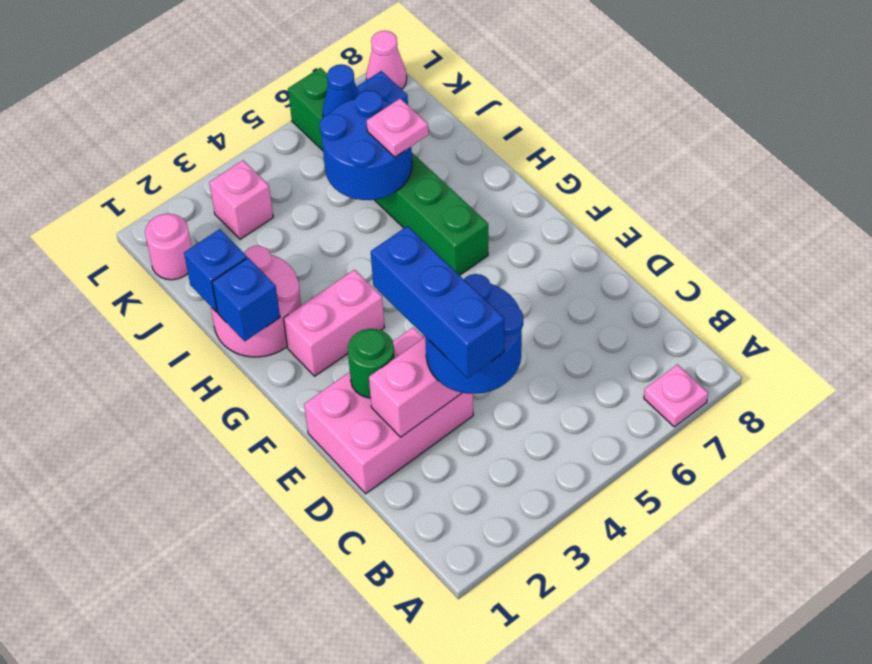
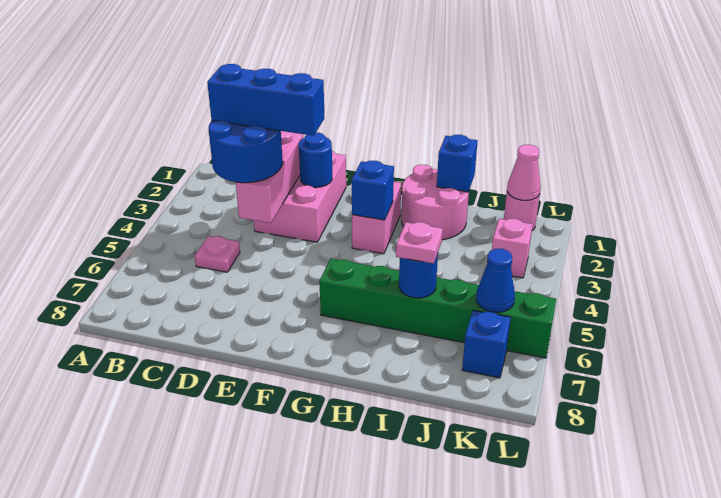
pink plate A7 level 1 -> pink plate C5 level 1
green round brick E2 level 2 -> blue round brick E2 level 2
blue brick H1 level 2 -> blue brick G3 level 2
blue round brick I5:J6 level 2 -> blue round brick I6 level 2
pink cone L8 level 1 -> pink cone K1 level 2

